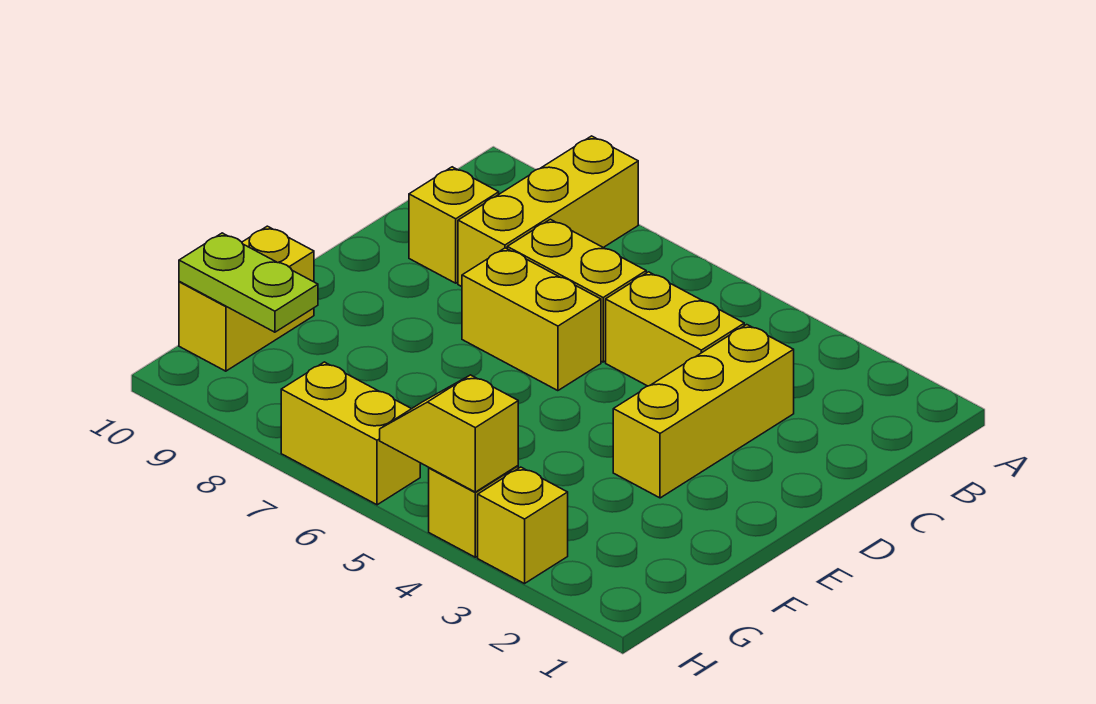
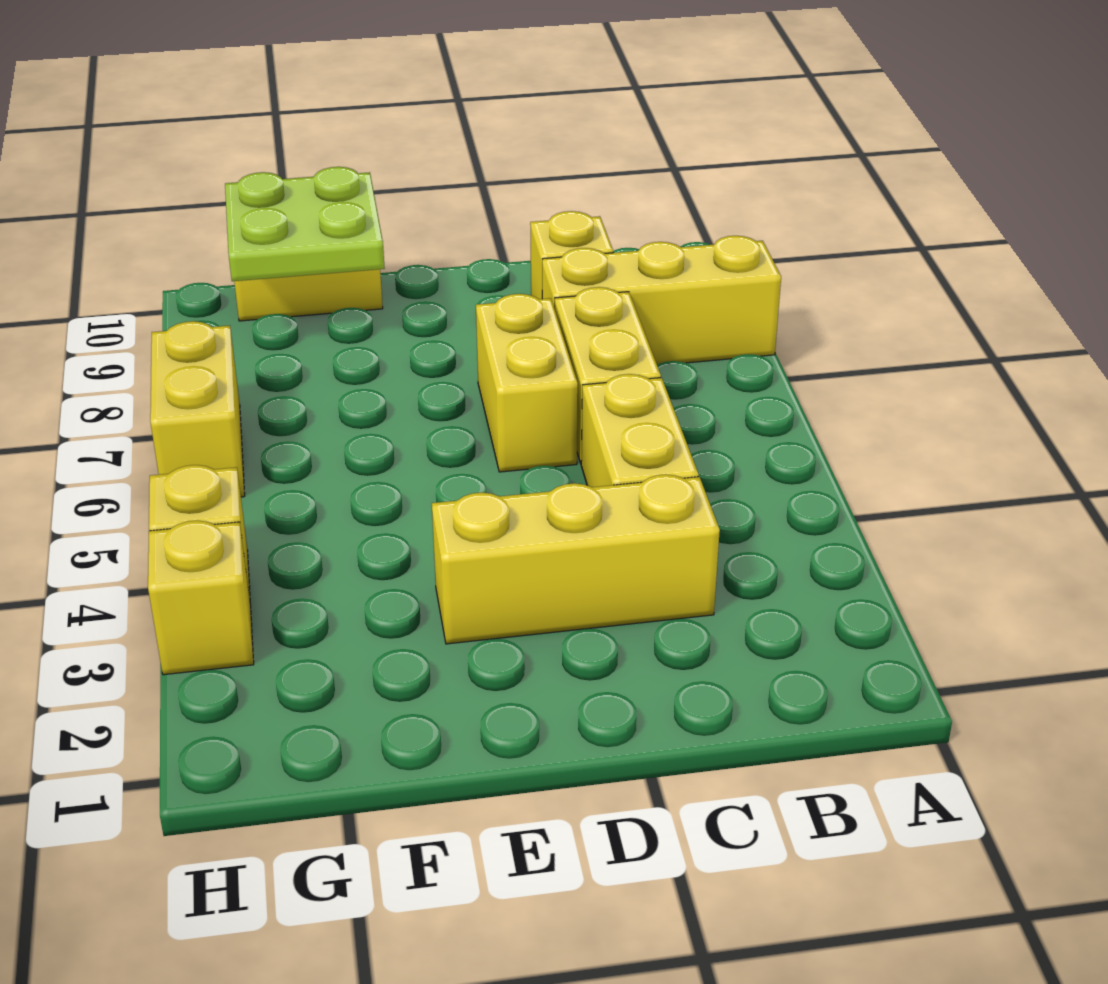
lime plate G9:G10 level 2 -> lime plate F9:G10 level 2
yellow slope H4:H5 level 2 top 4 -> none

